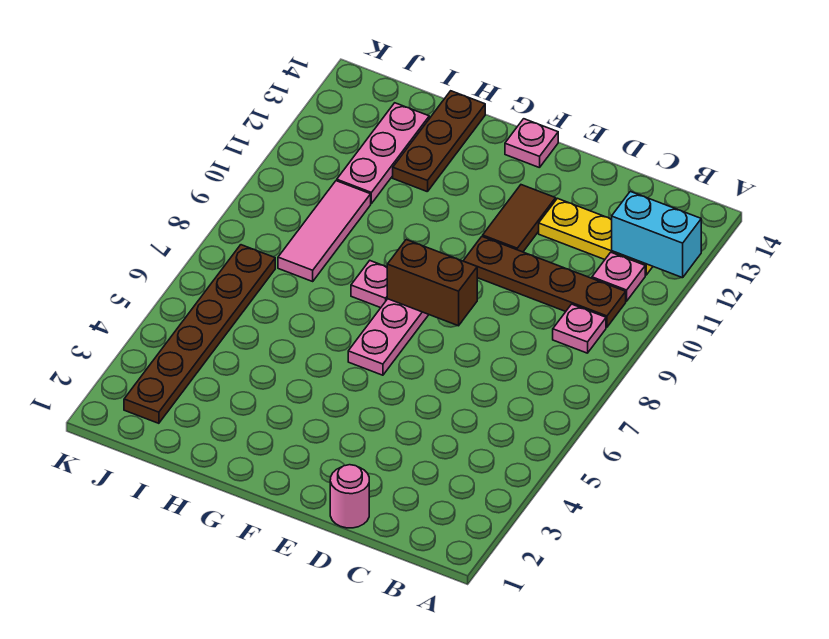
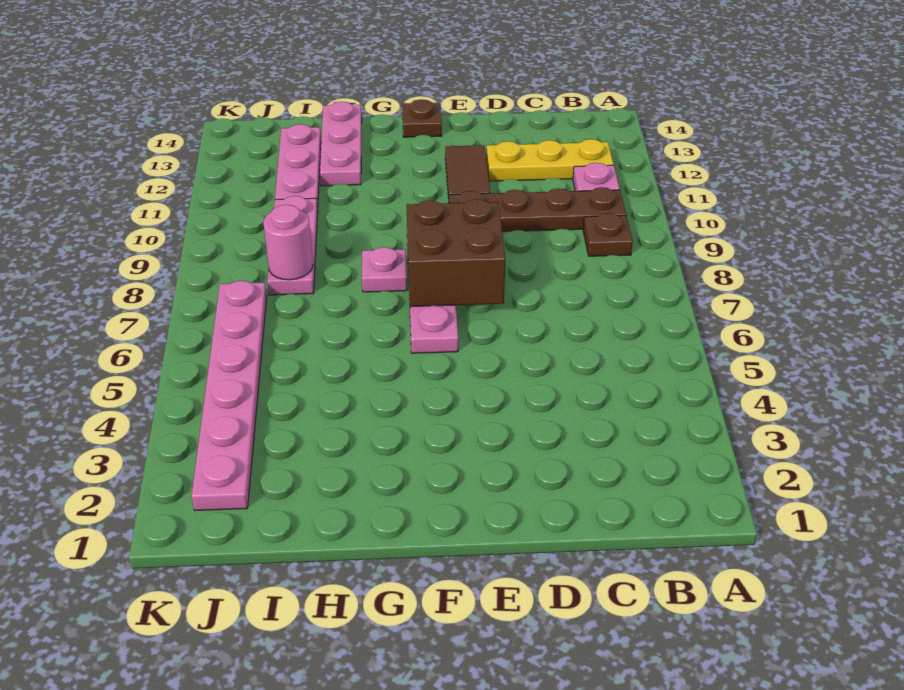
cyan brick A12:B12 level 2 -> none
pink plate B9 level 1 -> brown plate B9 level 1
pink round brick D1 level 1 -> pink round brick I8 level 2
brown brick E8:F8 level 2 -> brown brick E7:F8 level 2
pink plate F14 level 1 -> brown plate F14 level 1
brown plate H12:H14 level 1 -> pink plate H12:H14 level 1
pink tile I8:I10 level 1 -> pink plate I8:I10 level 1
brown plate J2:J7 level 1 -> pink plate J2:J7 level 1

